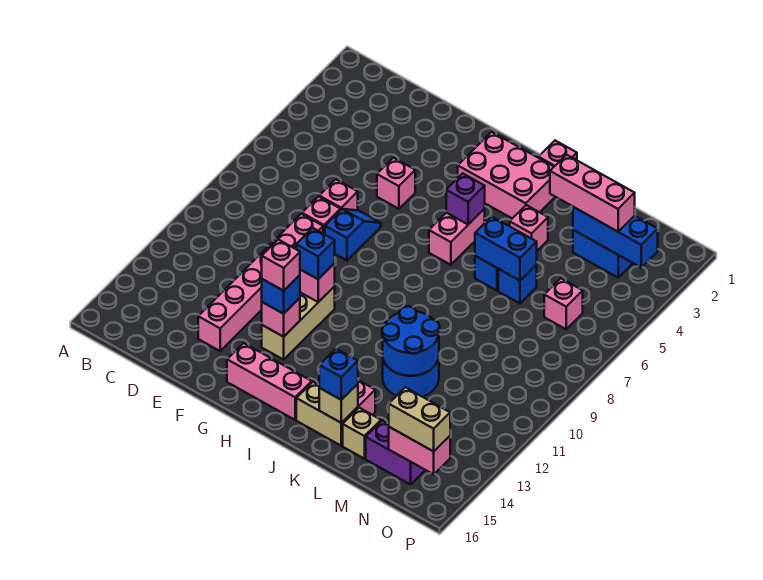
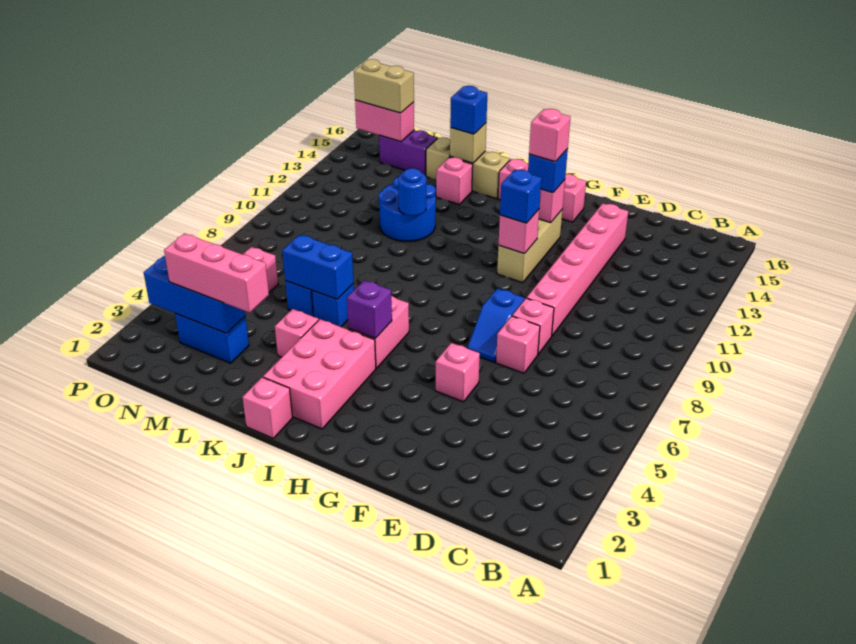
pink brick H2:J3 level 1 -> pink brick I2:J4 level 1
blue round brick K11:L12 level 2 -> blue round brick K11 level 2

